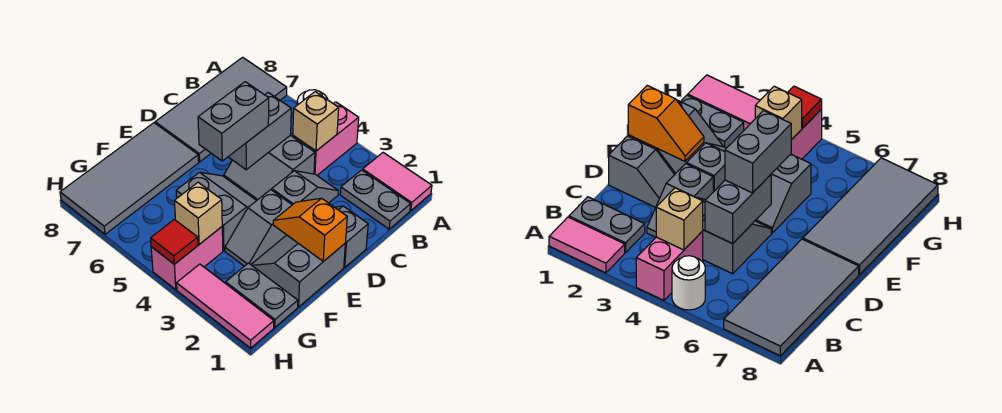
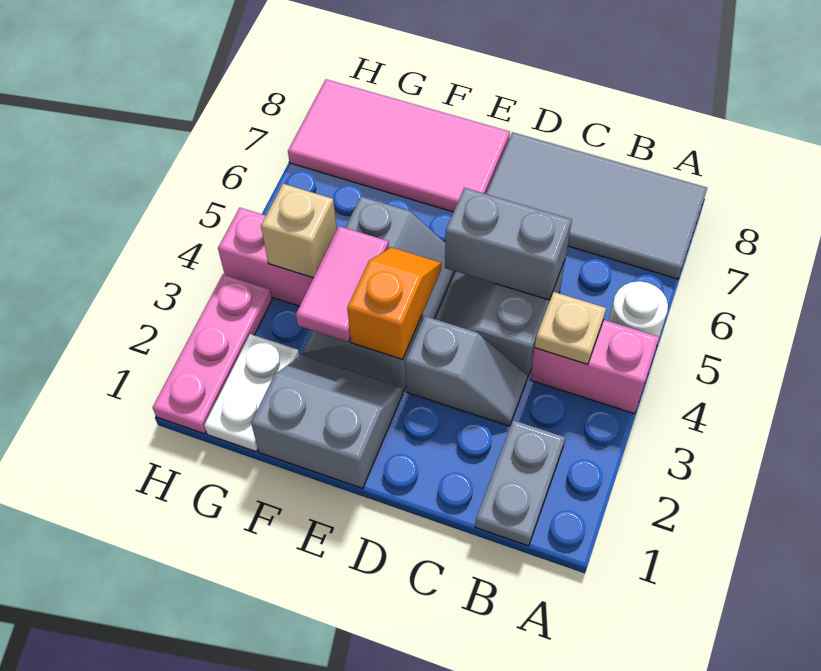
pink tile A1:A2 level 1 -> pink tile F3:F4 level 2
tan brick B4 level 2 -> tan plate B4 level 2
grey slope D1:D2 level 1 top 1 -> none
grey brick D5:E5 level 3 -> none
orange slope E1:E2 level 2 top 1 -> orange slope E3:E4 level 2 top 3
grey tile E7:H8 level 1 -> pink tile E7:H8 level 1
grey plate G1:G2 level 1 -> white plate G1:G2 level 1
pink tile H1:H3 level 1 -> pink plate H1:H3 level 1
red tile H4 level 2 -> none

